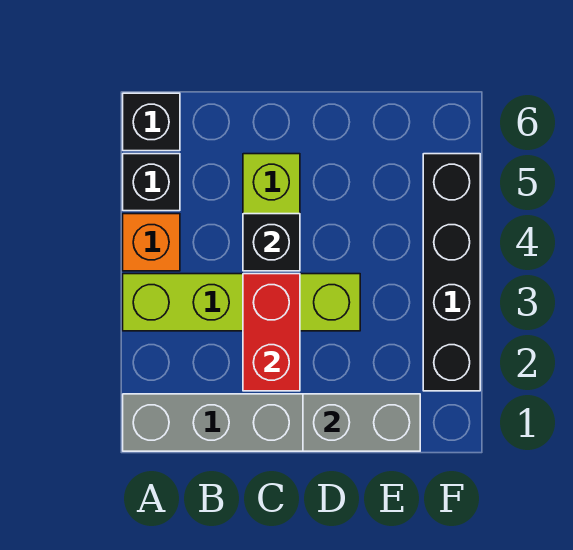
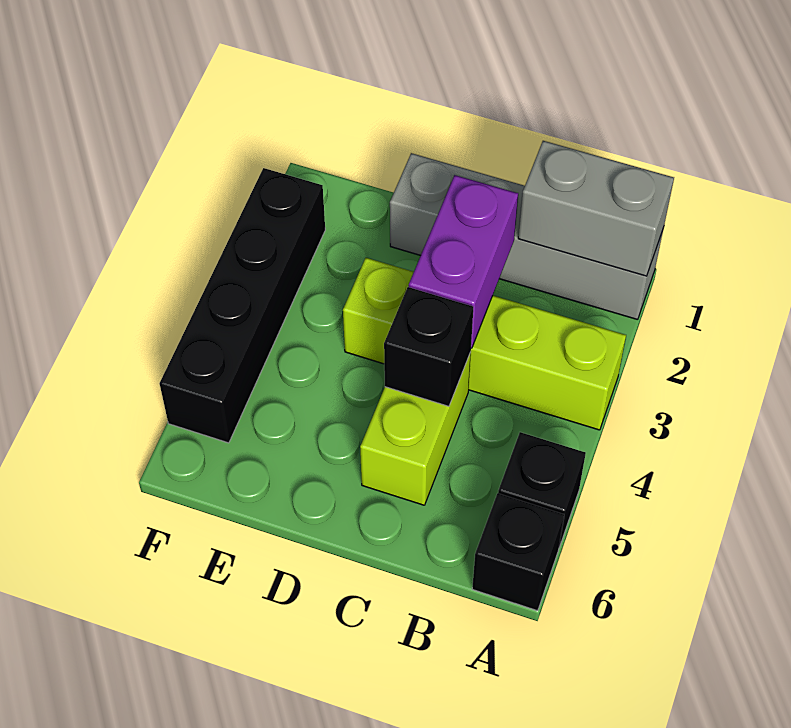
orange brick A4 level 1 -> none
red brick C2:C3 level 2 -> purple brick C2:C3 level 2
grey brick D1:E1 level 2 -> grey brick A1:B1 level 2

